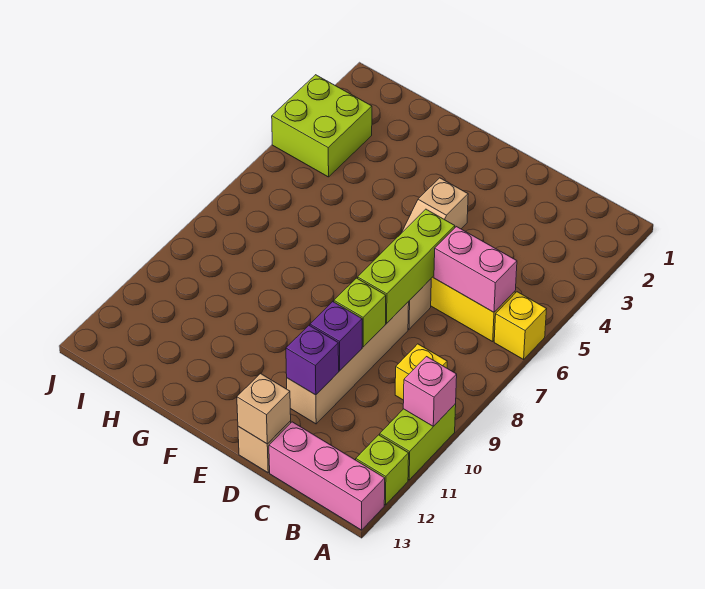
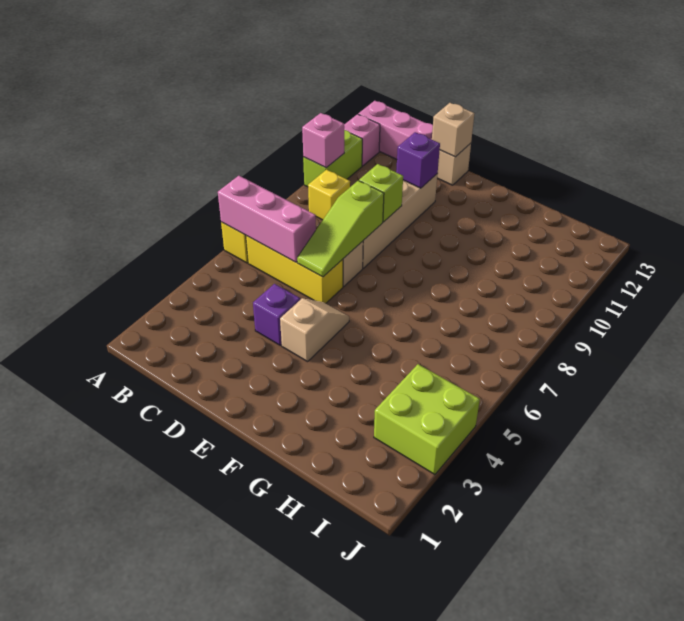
lime brick A12 level 1 -> pink brick A12 level 1
pink brick B6:C6 level 2 -> pink brick A6:C6 level 2
lime brick D6:D8 level 2 -> lime slope D6:D8 level 2 top 8
purple brick D10 level 2 -> purple brick D4 level 1

